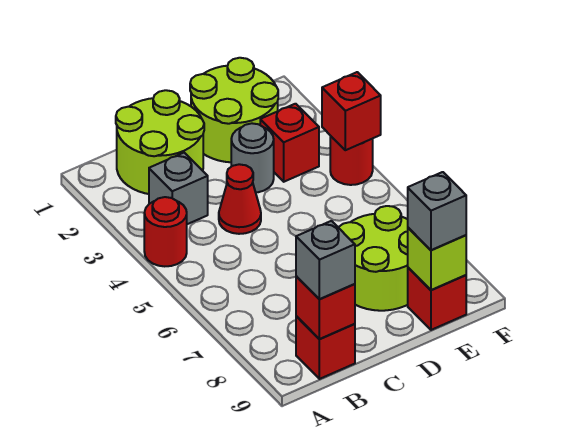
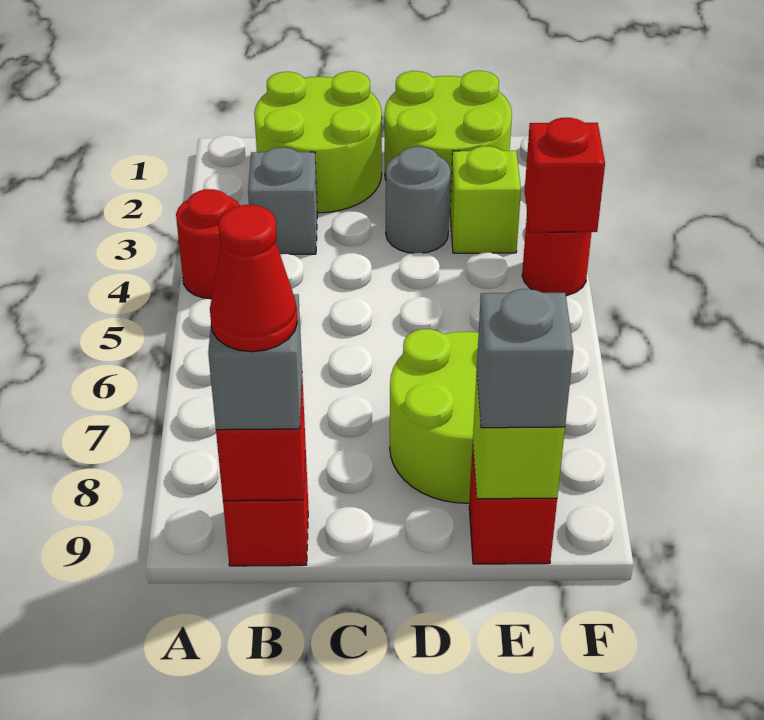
red cone C4 level 1 -> red cone B9 level 4
red brick E3 level 1 -> lime brick E3 level 1

